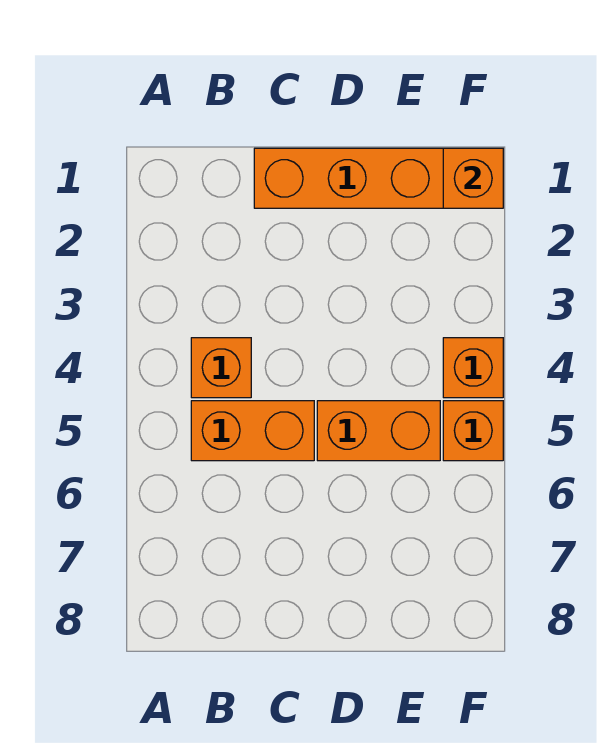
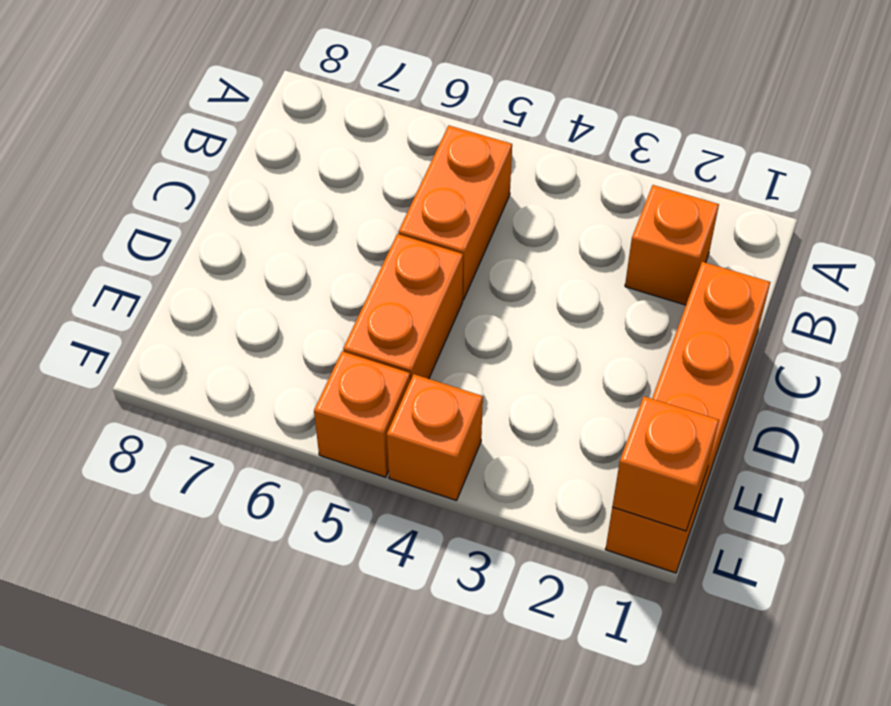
orange brick B4 level 1 -> orange brick B2 level 1

